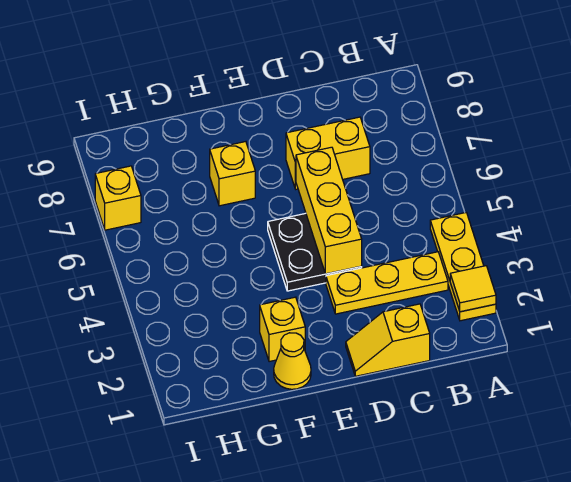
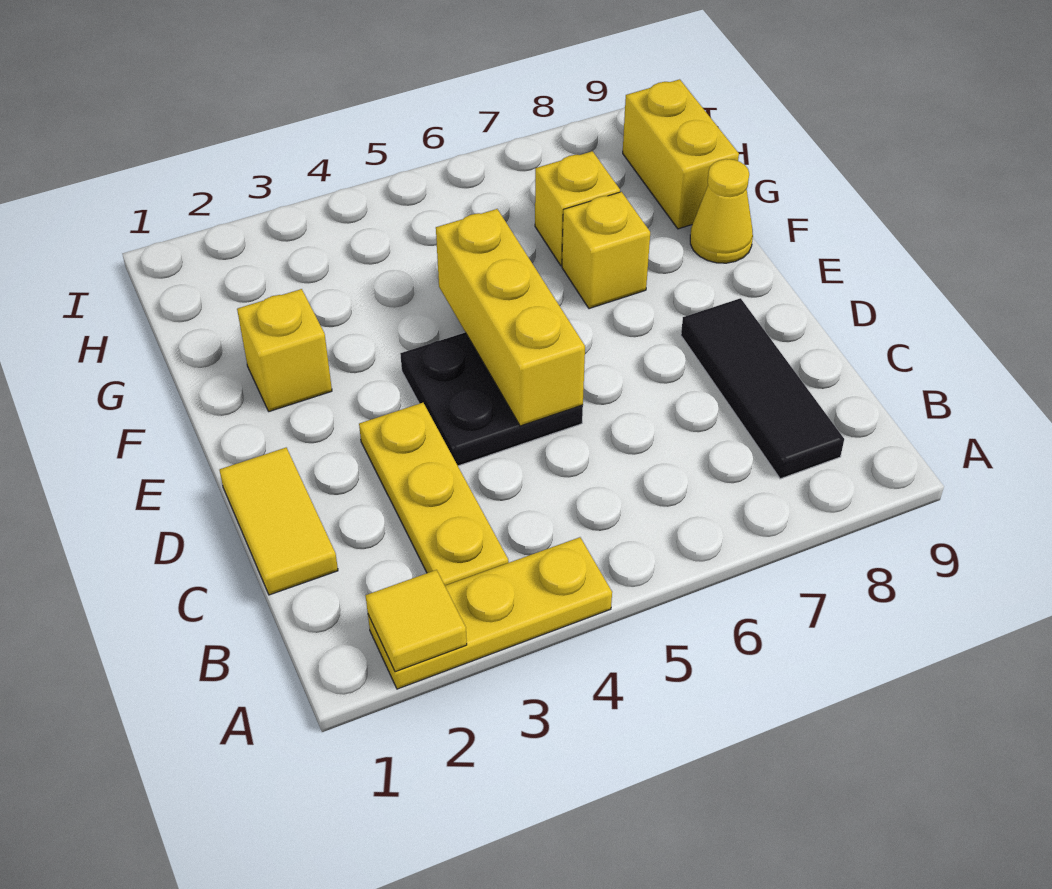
none -> black tile B8:D8 level 1
yellow slope C1:D1 level 1 top C -> yellow tile C1:D1 level 1
yellow brick C7:D7 level 1 -> yellow brick G9:H9 level 1
yellow brick D4:D6 level 2 -> yellow brick D5:F5 level 2
yellow cone F1 level 1 -> yellow cone F9 level 1
yellow brick I7 level 1 -> yellow brick G7 level 1

